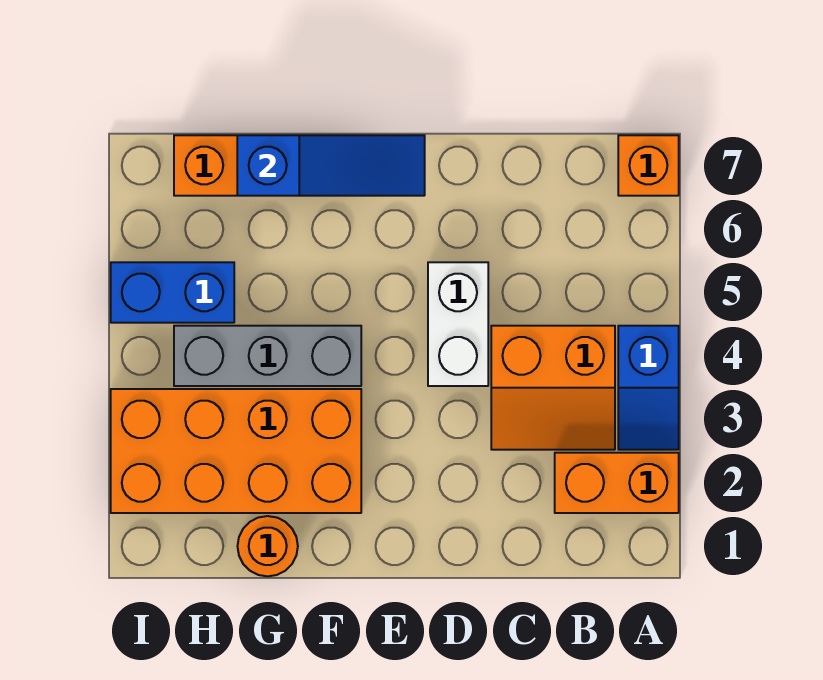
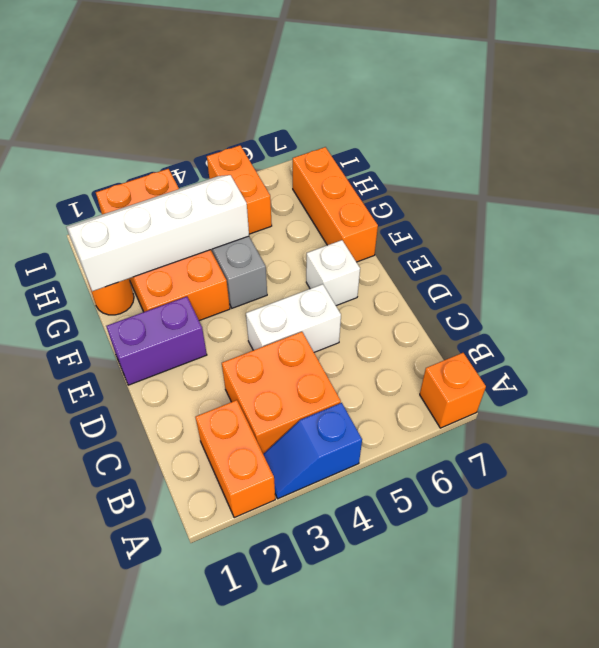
orange slope B3:C4 level 1 top 4 -> orange brick B3:C4 level 1
none -> purple brick E1:E2 level 1
none -> white brick E6 level 1
blue slope E7:G7 level 2 top G -> none
none -> white slope G1:H4 level 2 top G
blue brick H5:I5 level 1 -> orange brick H5:I5 level 1

